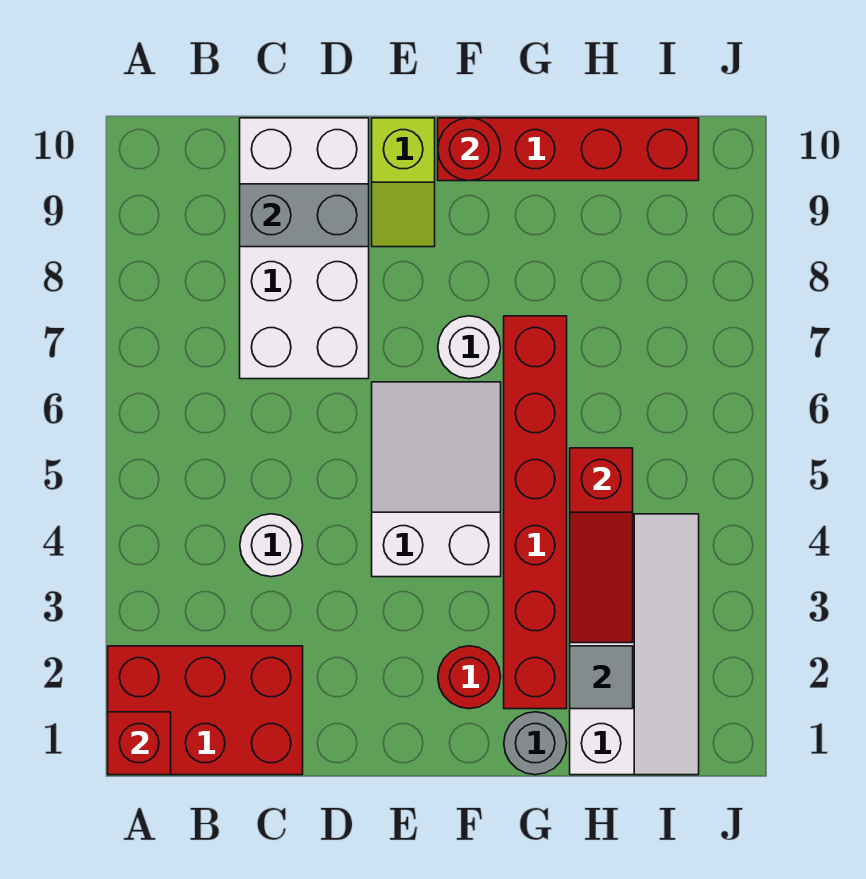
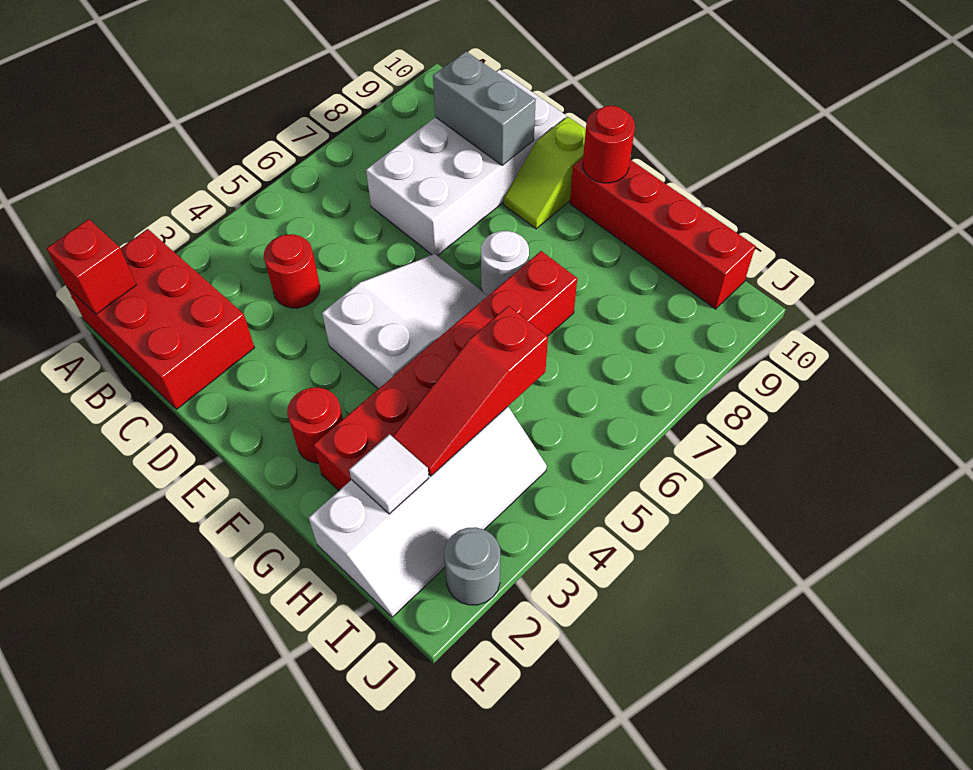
white round brick C4 level 1 -> red round brick C4 level 1
grey round brick G1 level 1 -> grey round brick J2 level 1
grey tile H2 level 2 -> white tile H2 level 2

